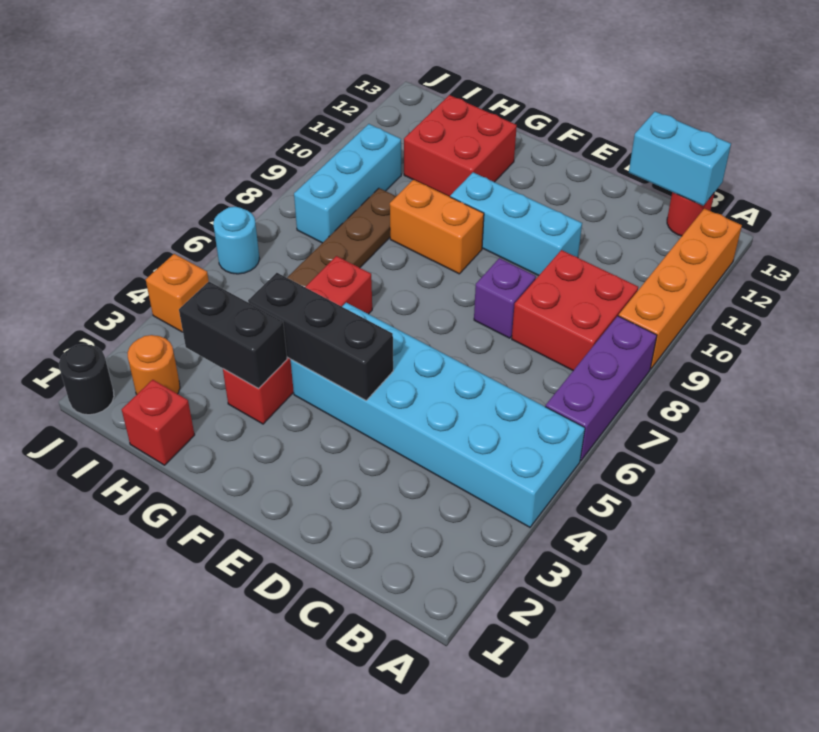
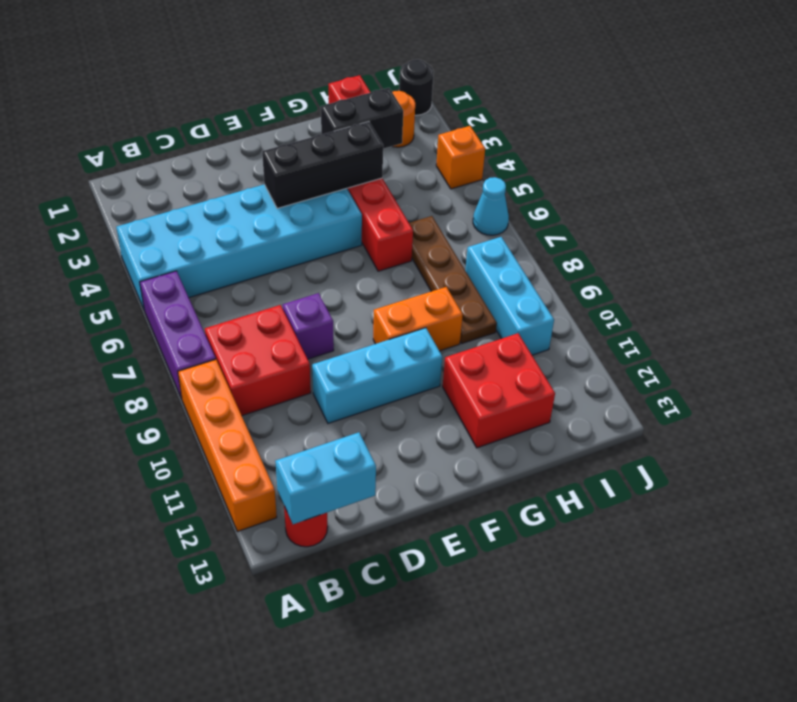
cyan round brick J6 level 1 -> cyan cone J6 level 1

